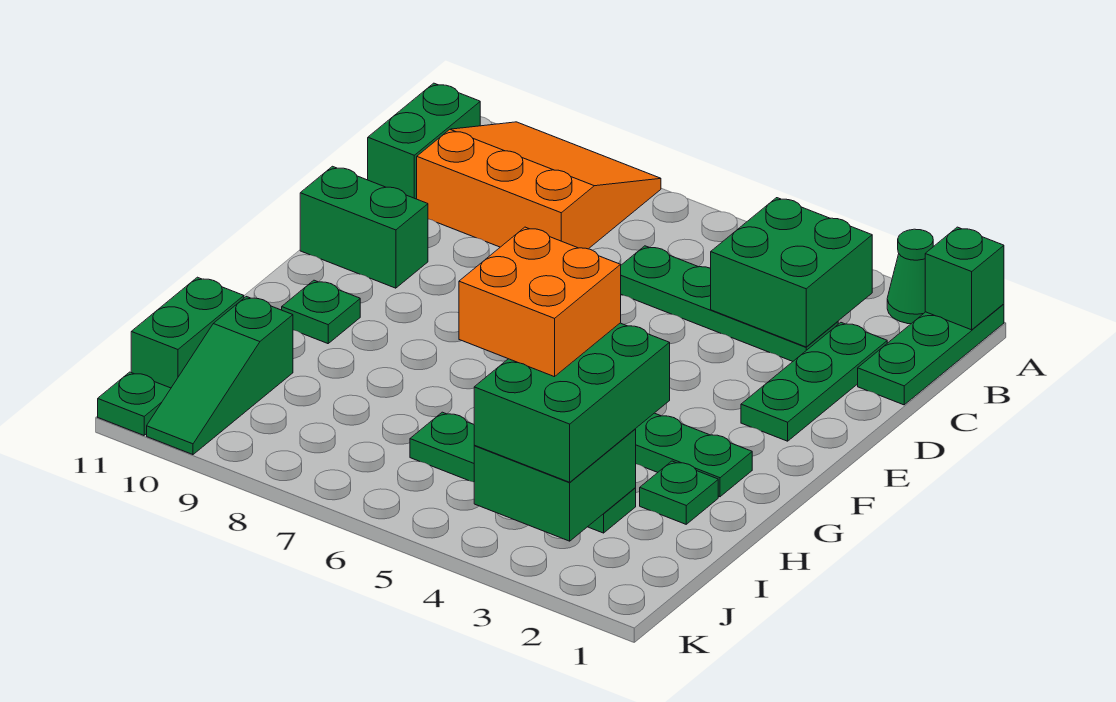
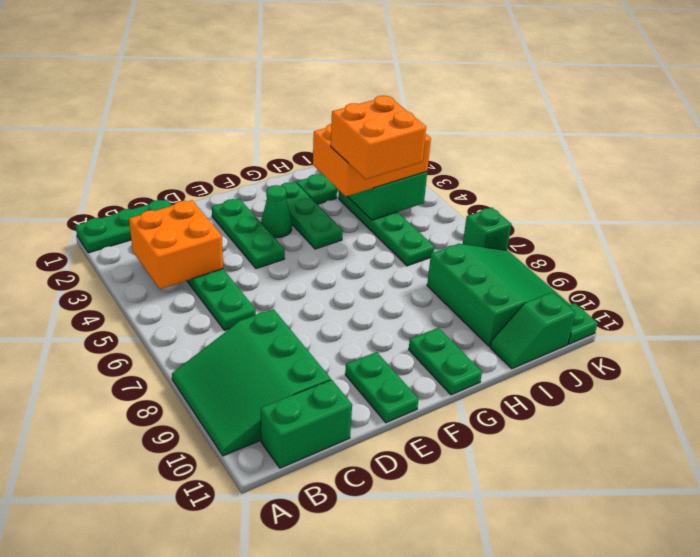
green brick A1 level 2 -> green brick K7 level 1
green cone A2 level 1 -> green cone F3 level 1
orange slope A8:C10 level 1 top C -> green slope A8:C10 level 1 top C
green brick B3:C4 level 2 -> orange brick B3:C4 level 2
green plate C2:E2 level 1 -> green plate E2:E4 level 1
green brick E10:E11 level 1 -> green plate E10:E11 level 1
green plate G10 level 1 -> green plate G10:G11 level 1
green brick H3:J4 level 3 -> orange brick H3:J4 level 3
green slope I10:K10 level 1 top I -> green slope I8:K10 level 1 top I
green brick I11:J11 level 1 -> green slope I11:J11 level 1 top J

